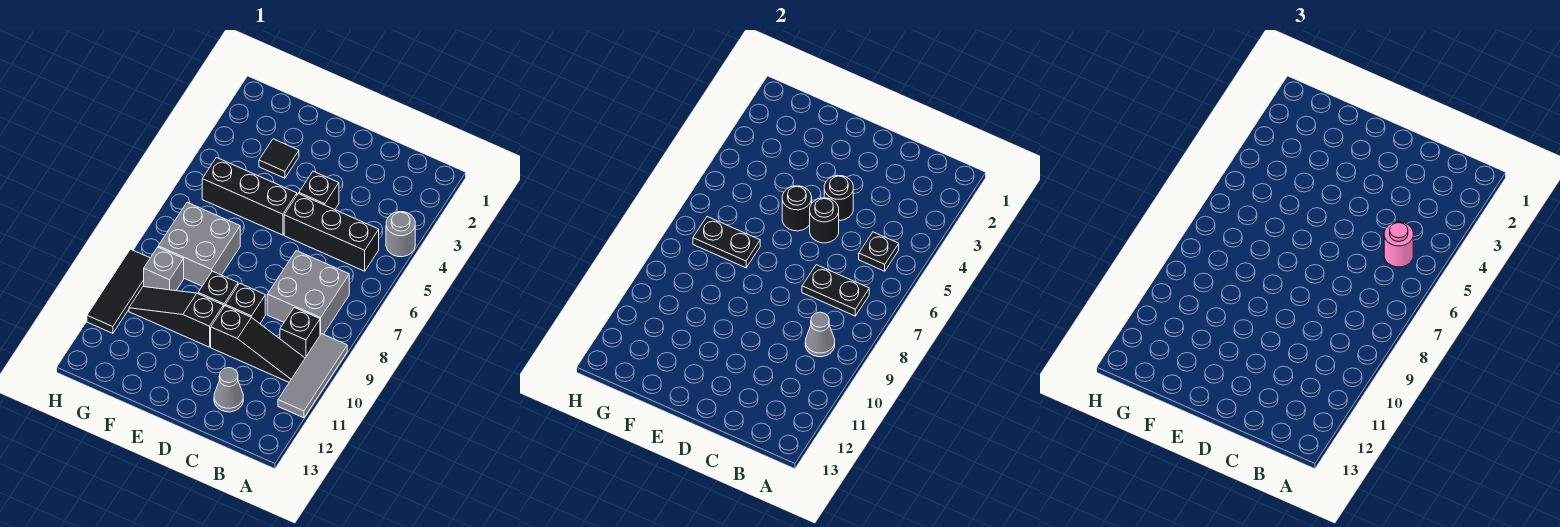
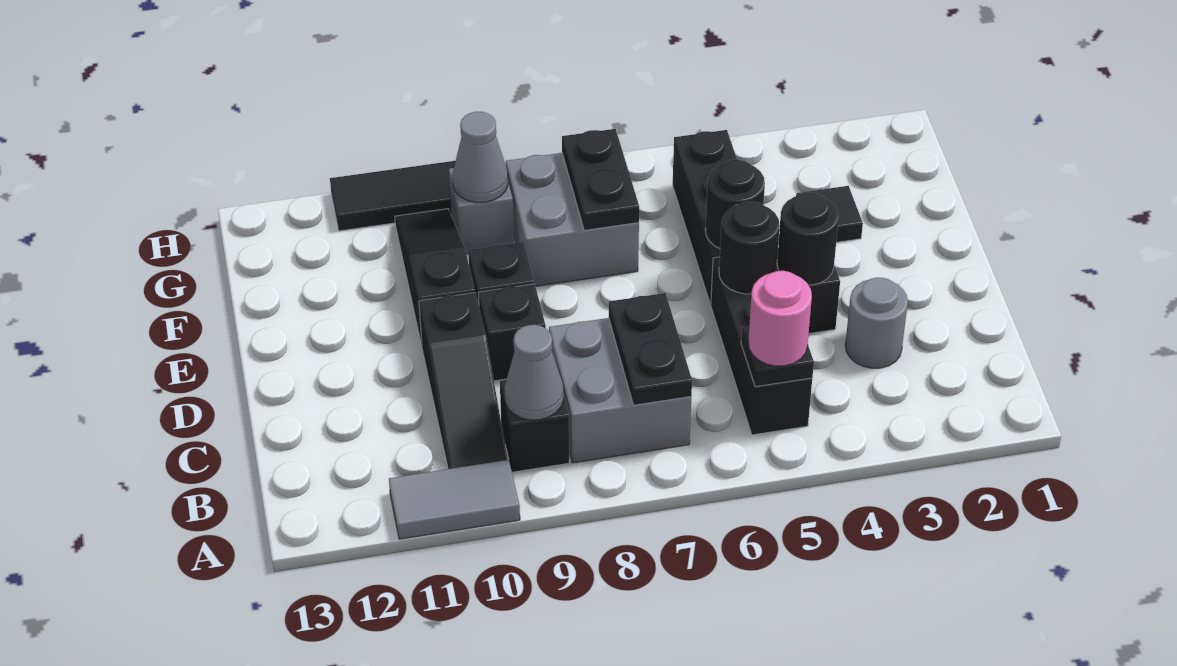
grey round brick A4 level 1 -> grey round brick C3 level 1
grey tile A9:A11 level 1 -> grey tile A10:A11 level 1
grey cone C12 level 1 -> grey cone G9 level 2

